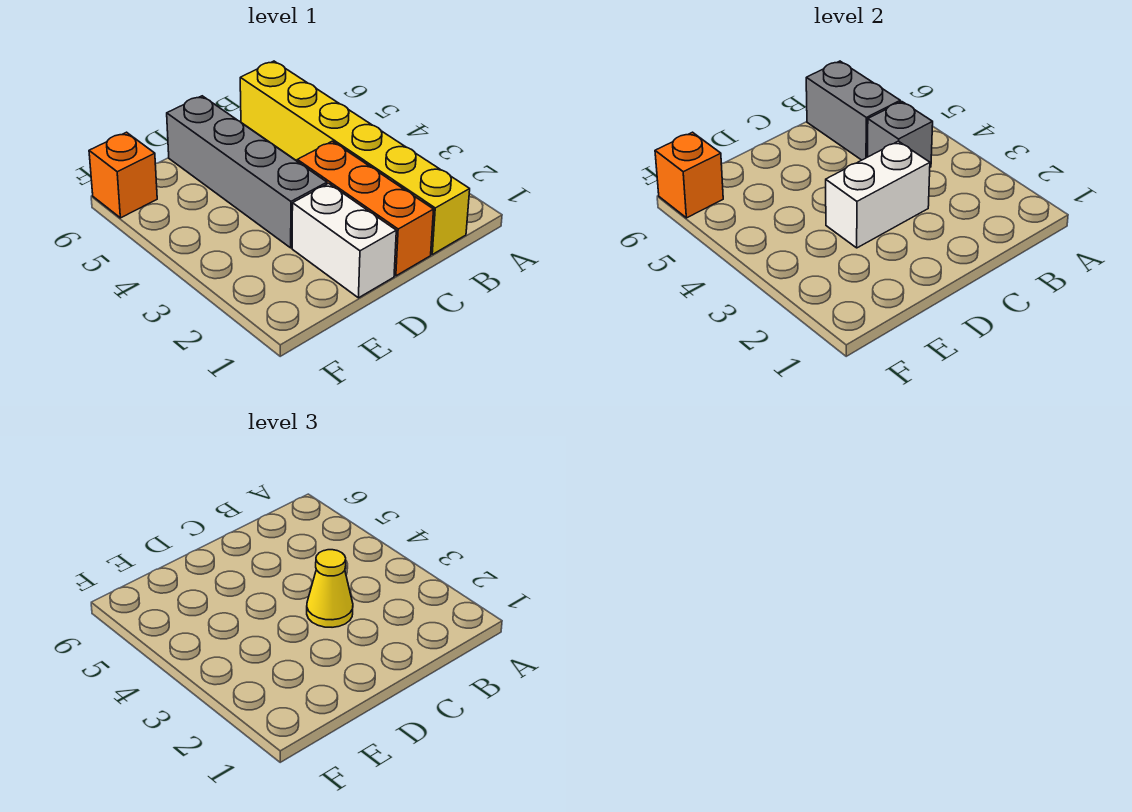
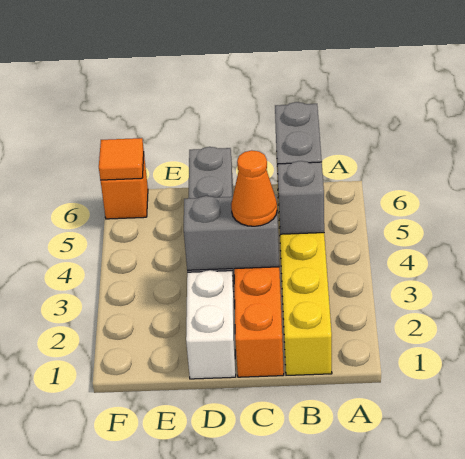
white brick C3:D3 level 2 -> grey brick C3:D3 level 2
yellow cone C3 level 3 -> orange cone C3 level 3
orange brick F6 level 2 -> orange tile F6 level 2

